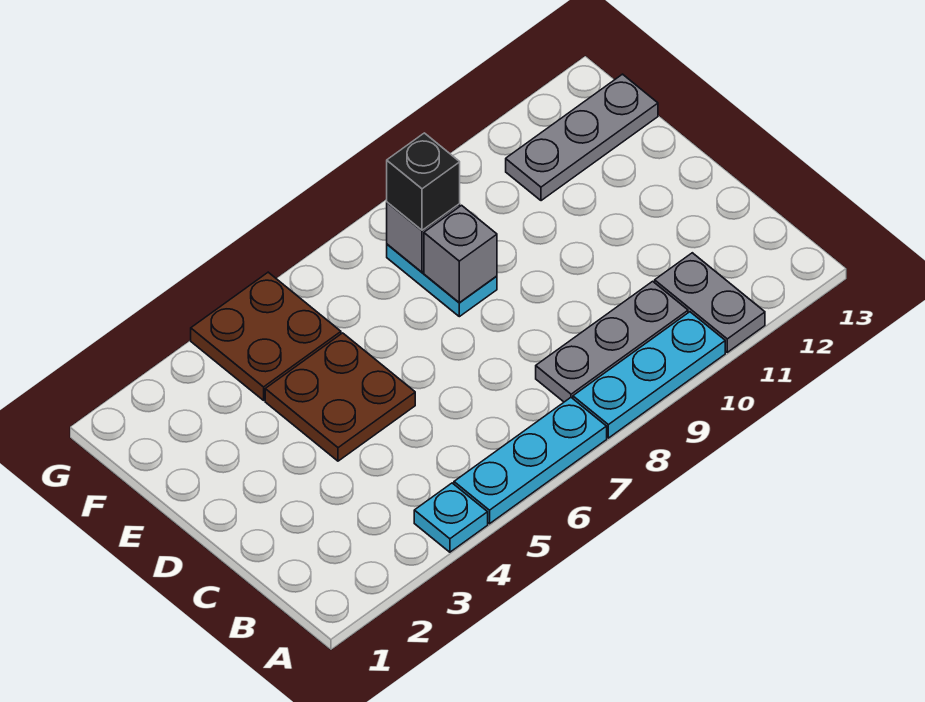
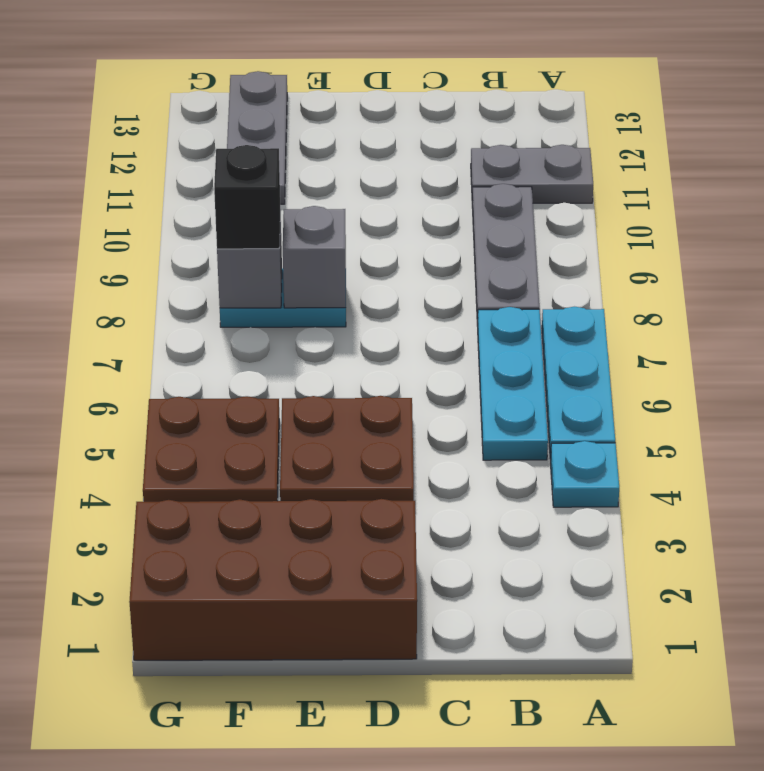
cyan plate A8:A10 level 1 -> cyan plate B5:B7 level 1
none -> brown brick D1:G2 level 1

